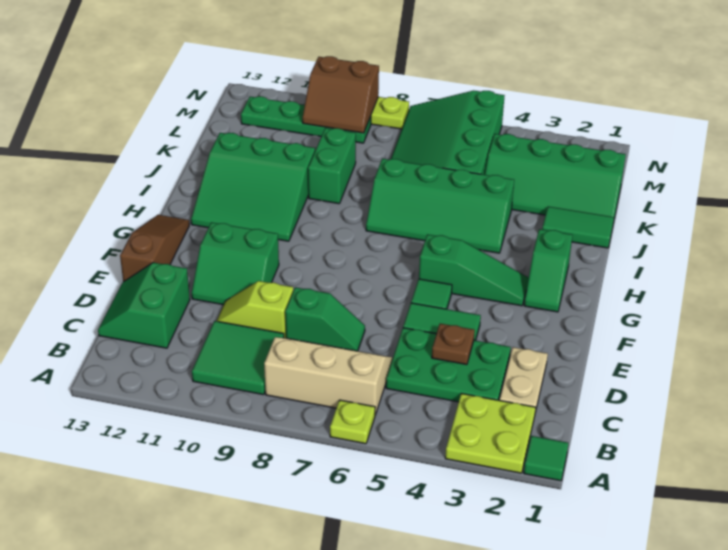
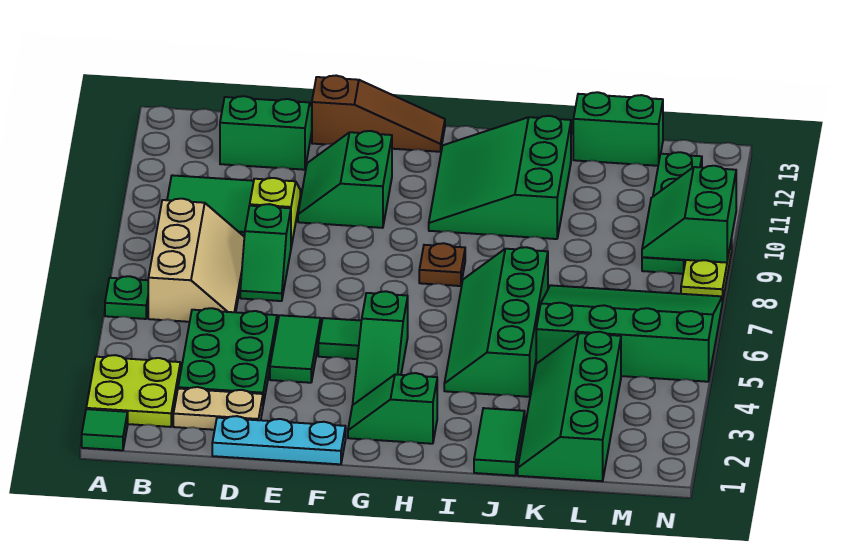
lime plate A6 level 1 -> green plate A6 level 1
none -> cyan plate D1:F1 level 1
brown plate D4 level 2 -> brown plate H8 level 1
green brick J9:K9 level 1 -> green brick K13:L13 level 1
brown slope M9:N10 level 2 top N -> green slope M9:N10 level 2 top N

